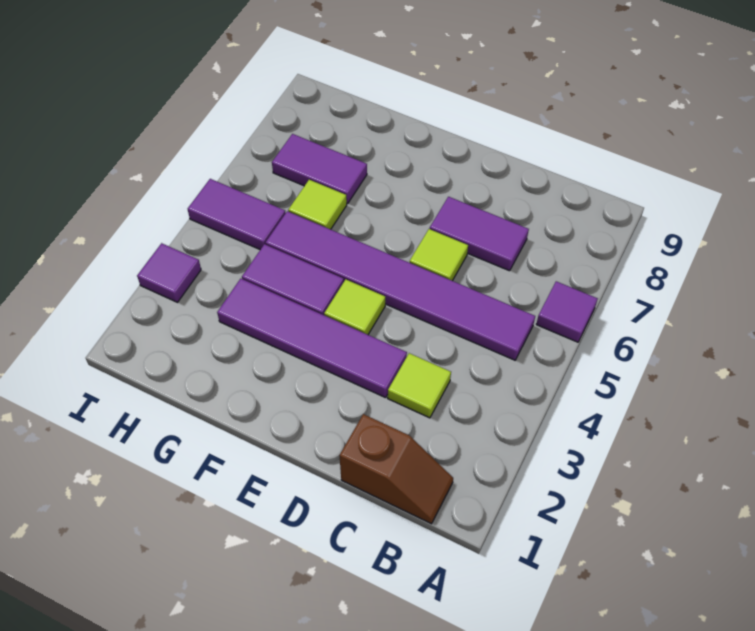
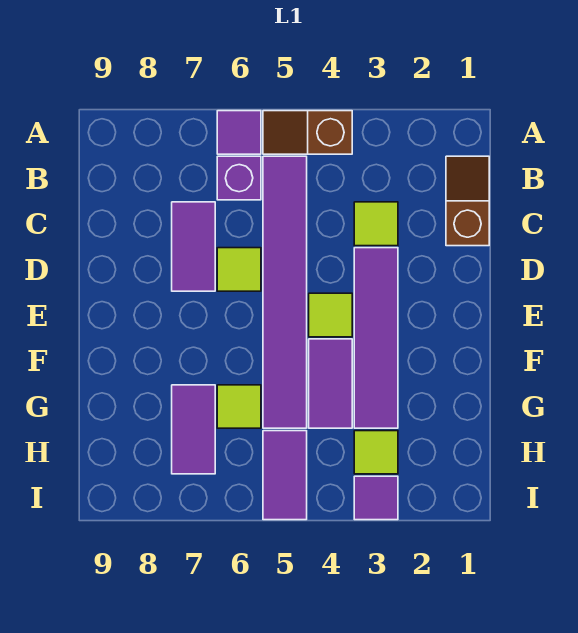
none -> brown slope A4:A5 level 1 top 4
none -> purple brick B6 level 1
none -> lime tile H3 level 1

